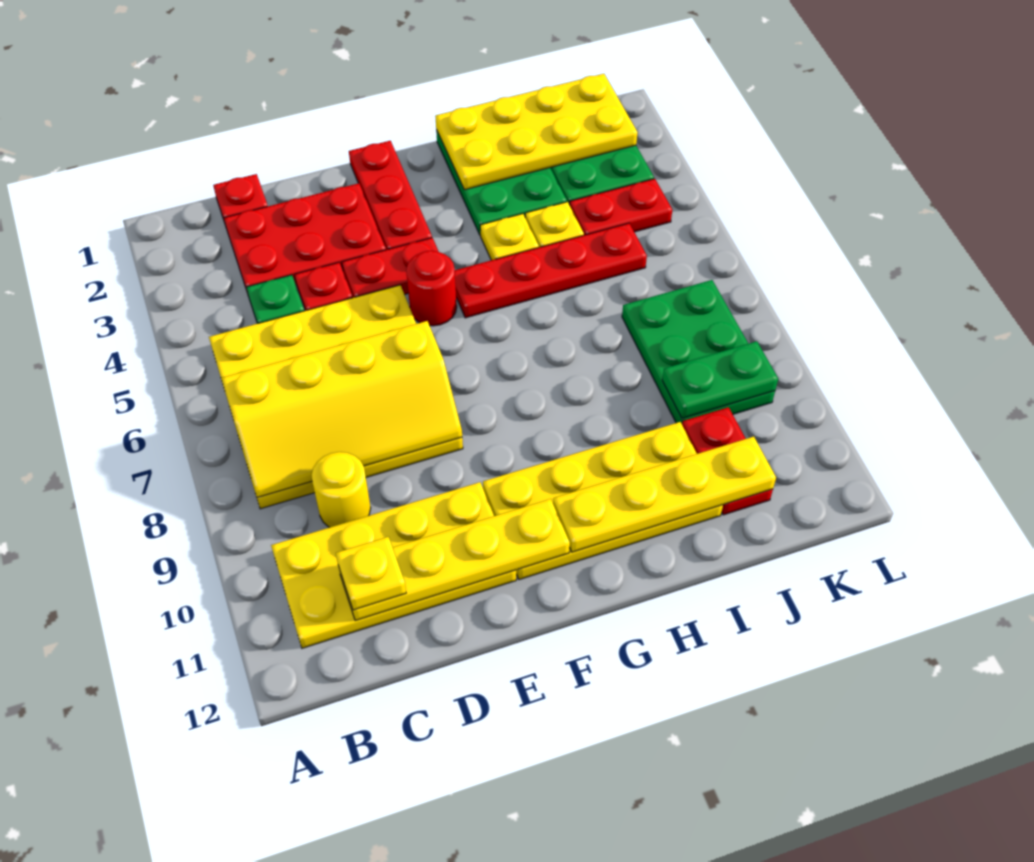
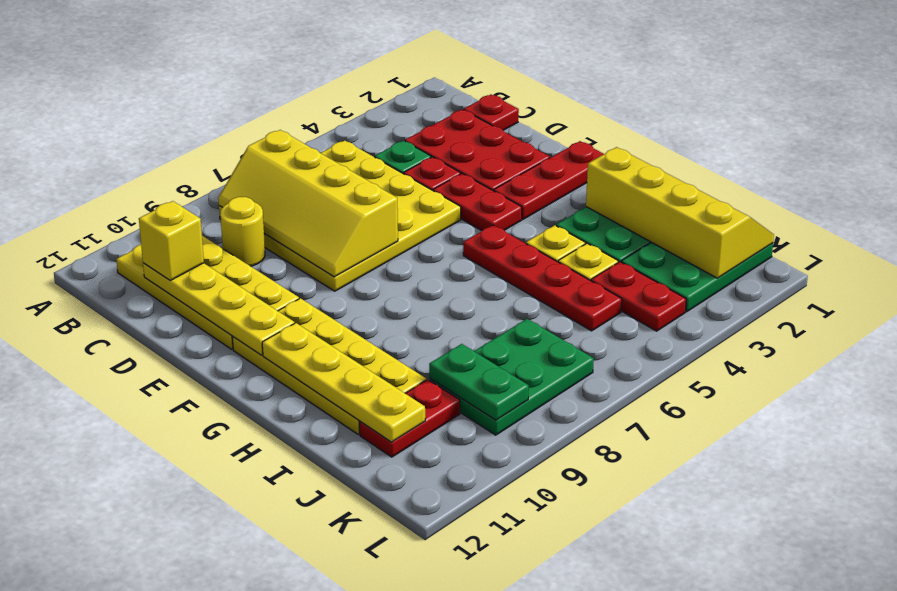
yellow plate C11 level 3 -> yellow brick C11 level 3
red round brick F5 level 1 -> none
yellow plate H1:K2 level 2 -> yellow slope H1:K2 level 2 top 2

